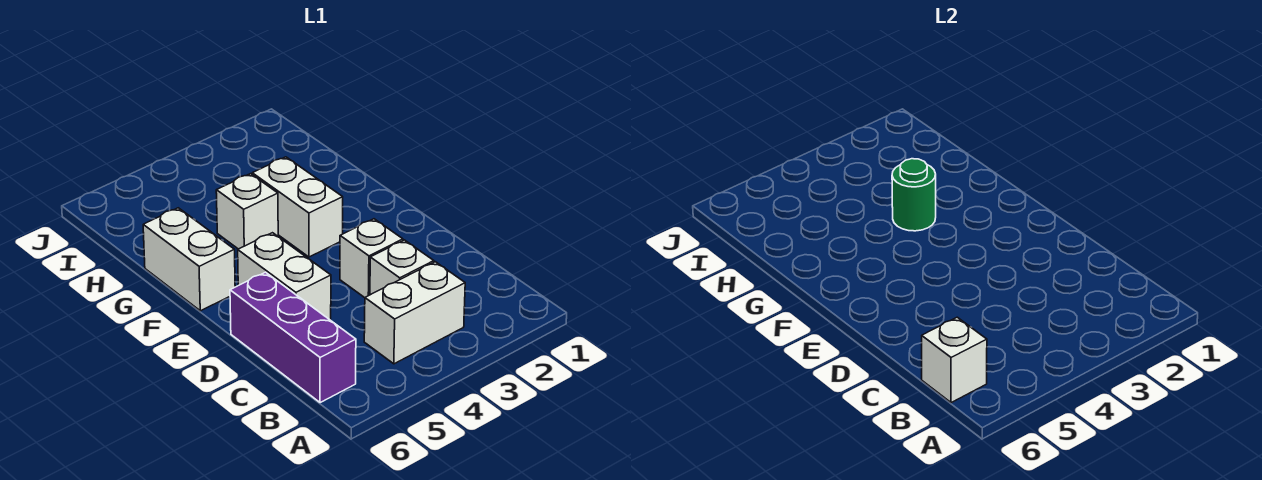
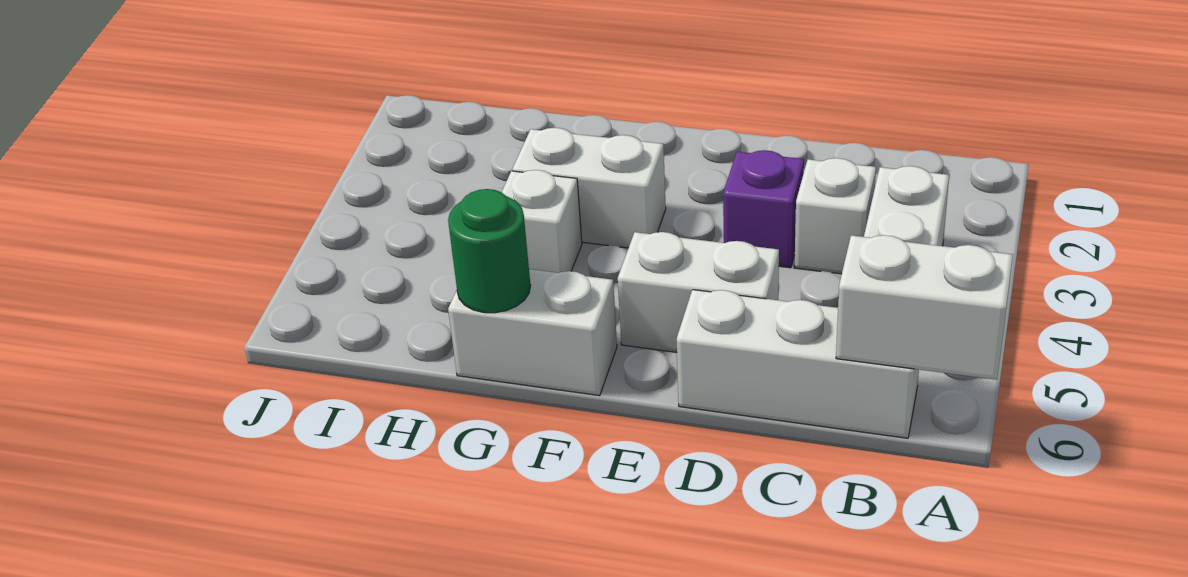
purple brick B6:D6 level 1 -> white brick B6:D6 level 1
white brick B6 level 2 -> white brick A6:B6 level 2
white brick D3 level 1 -> purple brick D3 level 1
green round brick G3 level 2 -> green round brick G6 level 2

